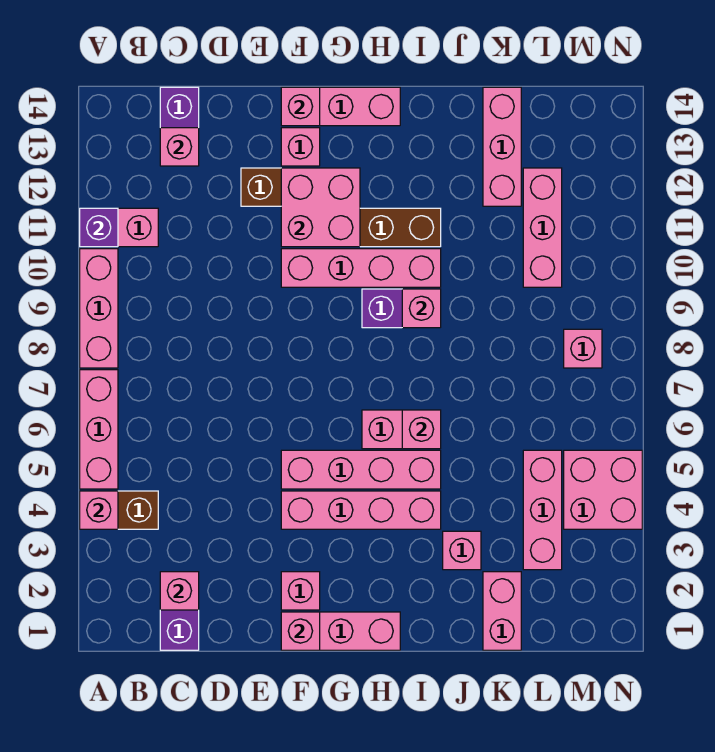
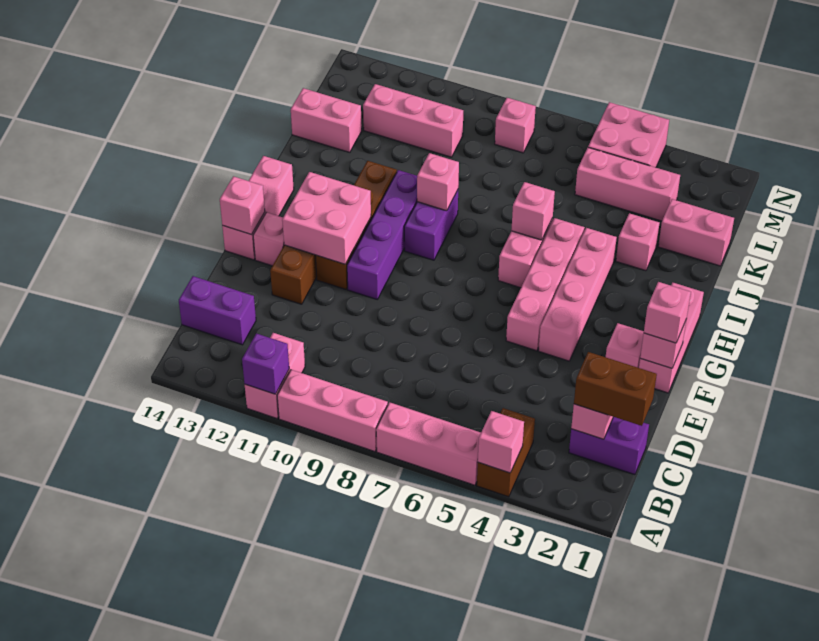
none -> brown brick C1:C2 level 3
pink brick C13 level 2 -> pink brick F1 level 3
pink brick F10:I10 level 1 -> purple brick F10:I10 level 1
pink brick K12:K14 level 1 -> pink brick K13:K14 level 1

